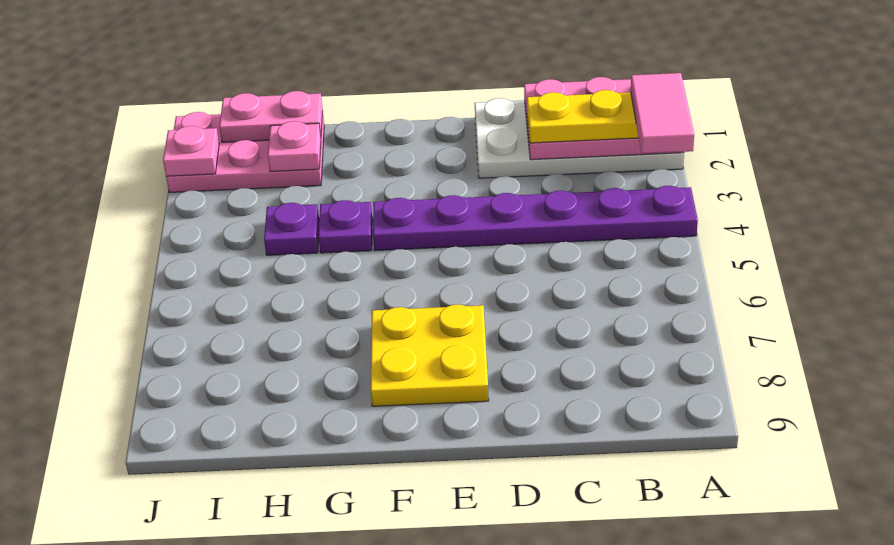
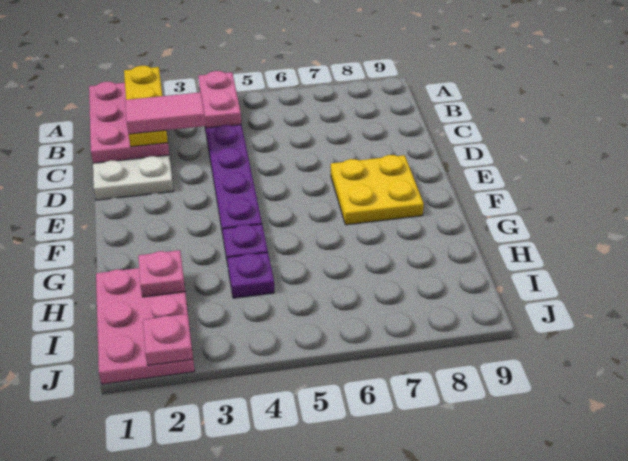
pink tile A2:A3 level 4 -> pink tile C2:C3 level 4
pink plate H1:I1 level 2 -> pink plate A4:B4 level 2

